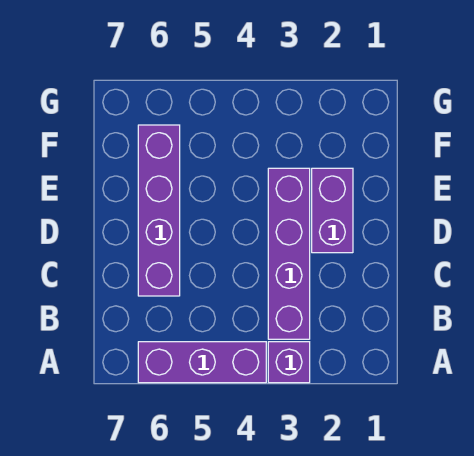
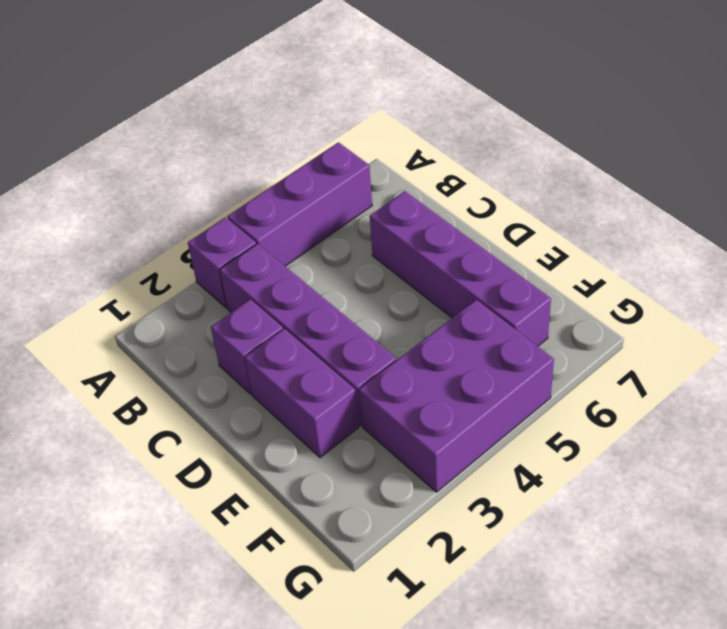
none -> purple brick C2 level 1
none -> purple brick F3:G5 level 1

